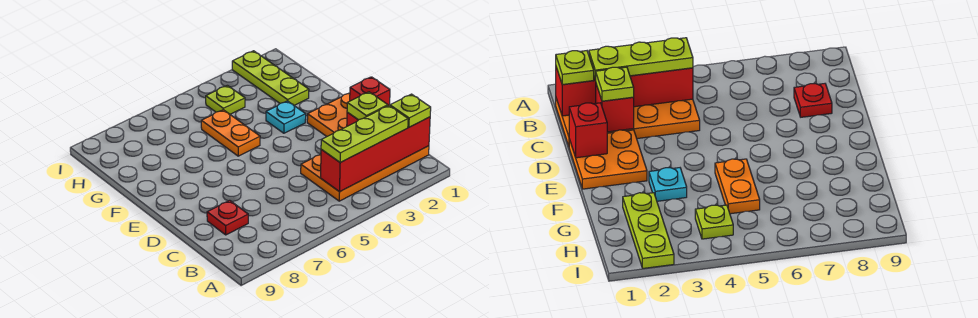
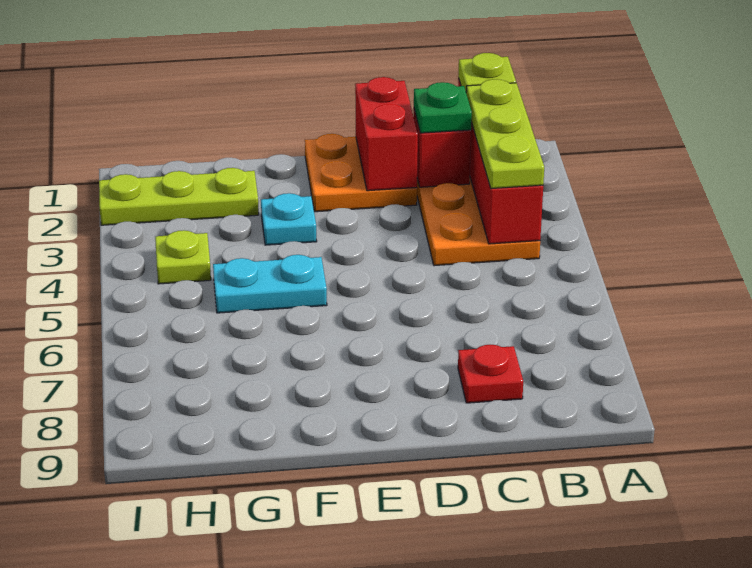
lime plate C2 level 3 -> green plate C2 level 3
red brick D1 level 2 -> red brick D1:D2 level 2
orange plate F5:G5 level 1 -> cyan plate F5:G5 level 1

